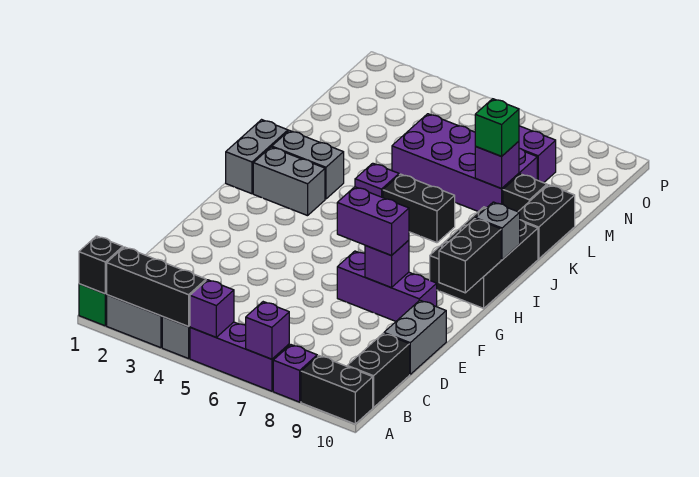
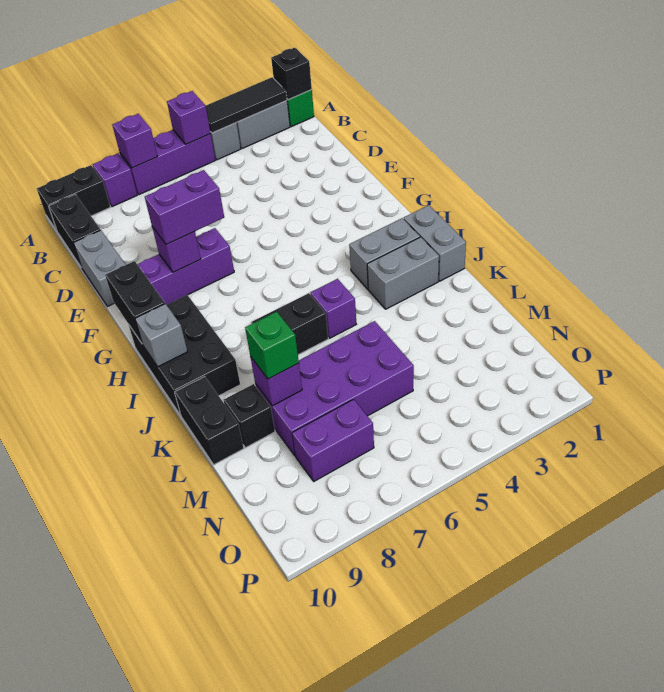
black brick A2:A4 level 2 -> black tile A2:A4 level 2

